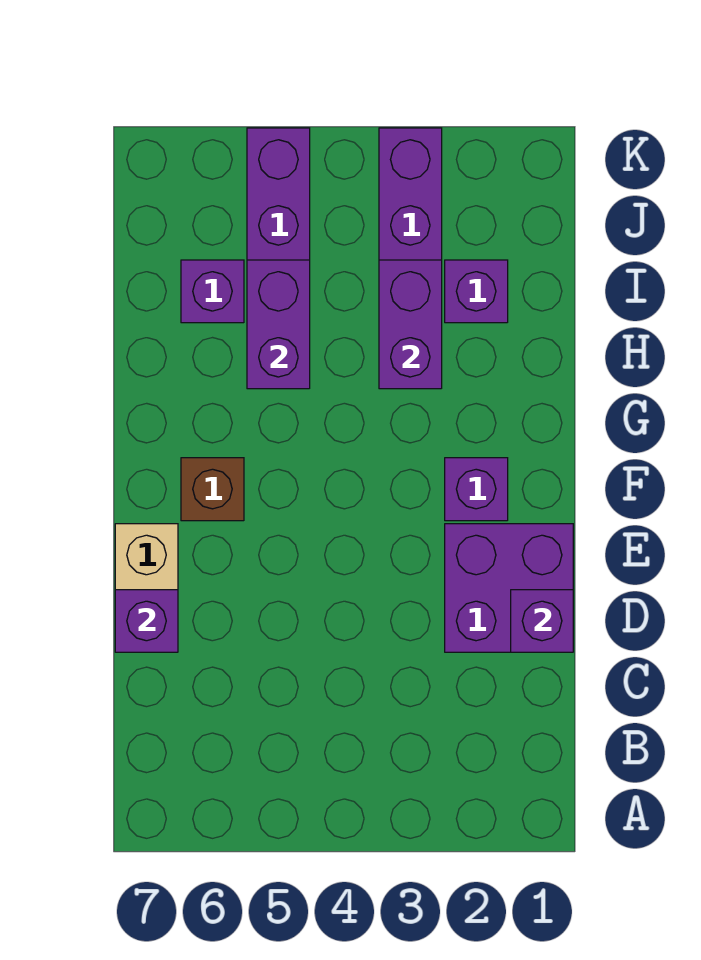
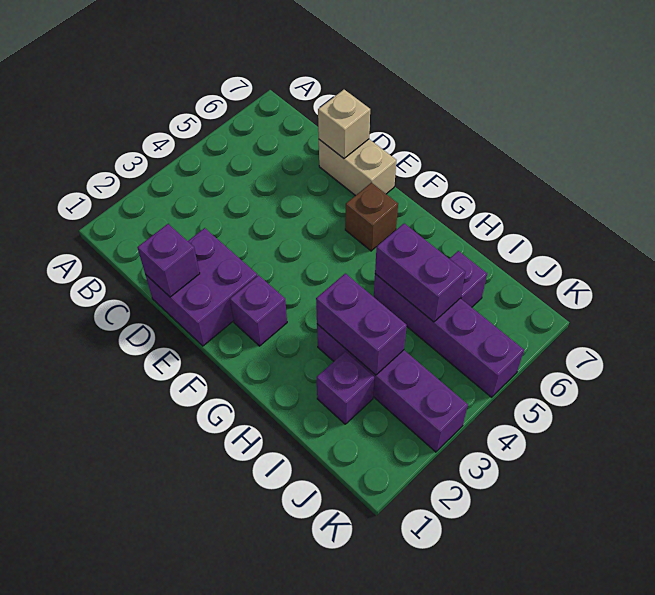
purple brick D7 level 2 -> tan brick D7 level 2

